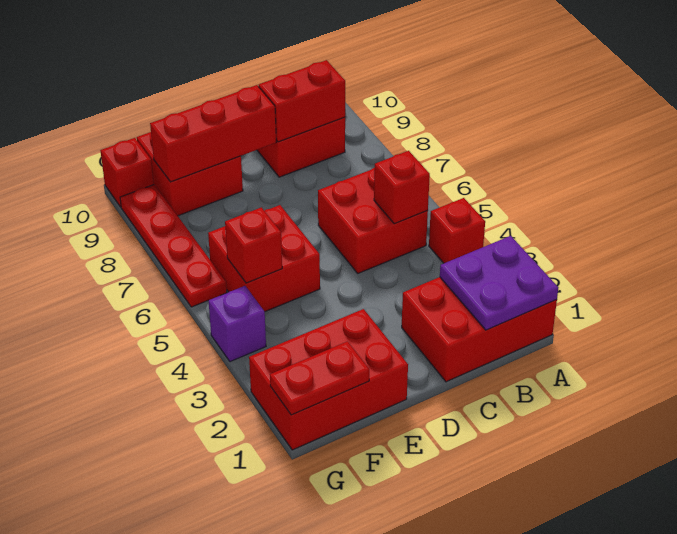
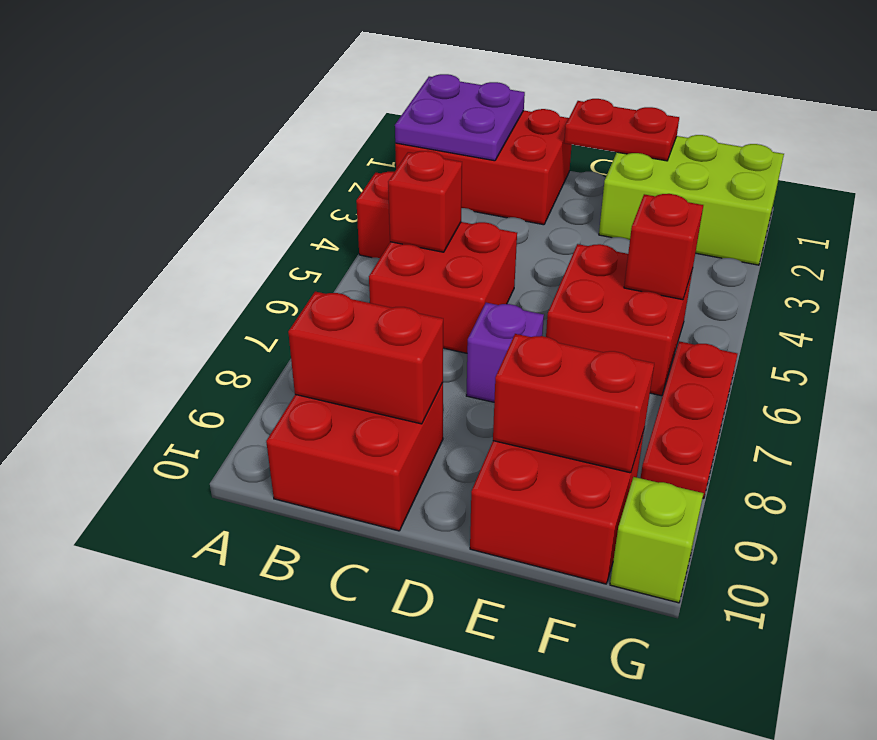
red brick D9:F9 level 2 -> red brick E9:F9 level 2
red brick E1:G2 level 1 -> lime brick E1:G2 level 1
red plate F1:G1 level 2 -> red plate D1:E1 level 2
purple brick G4 level 1 -> purple brick D7 level 1
red plate G6:G9 level 1 -> red plate G6:G8 level 1
red brick G10 level 1 -> lime brick G10 level 1

